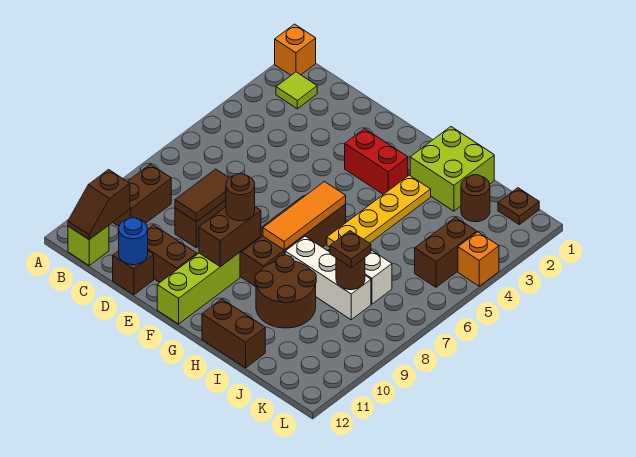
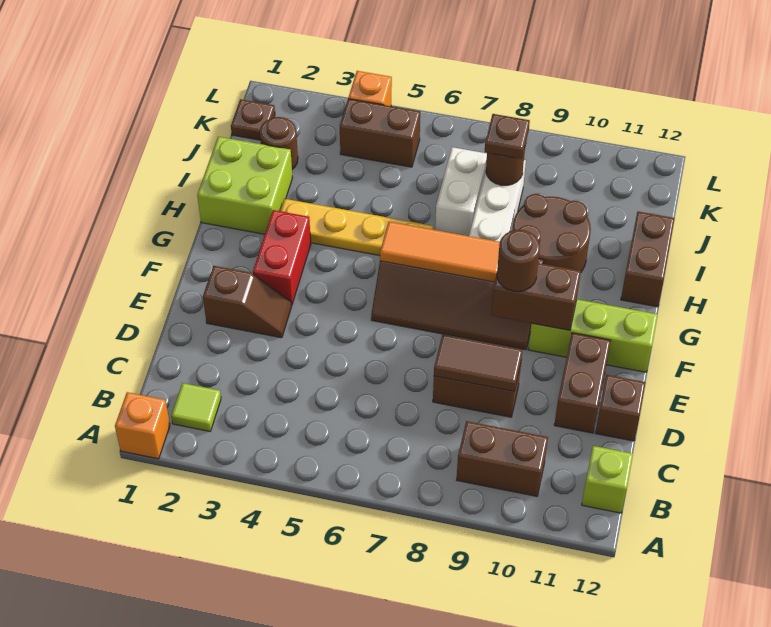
brown slope B11:B12 level 2 top 11 -> brown slope E2:E3 level 1 top 2
blue round brick D12 level 2 -> none

